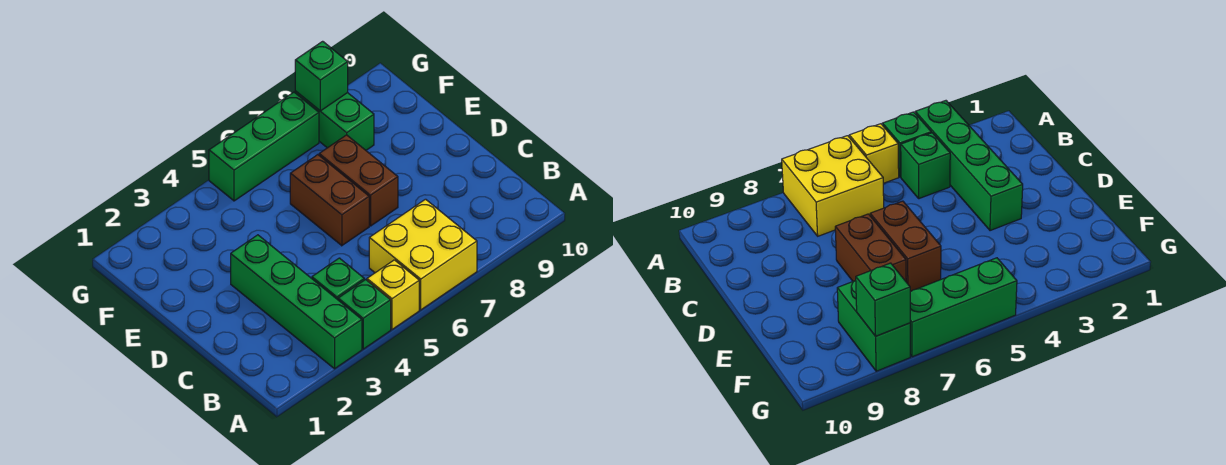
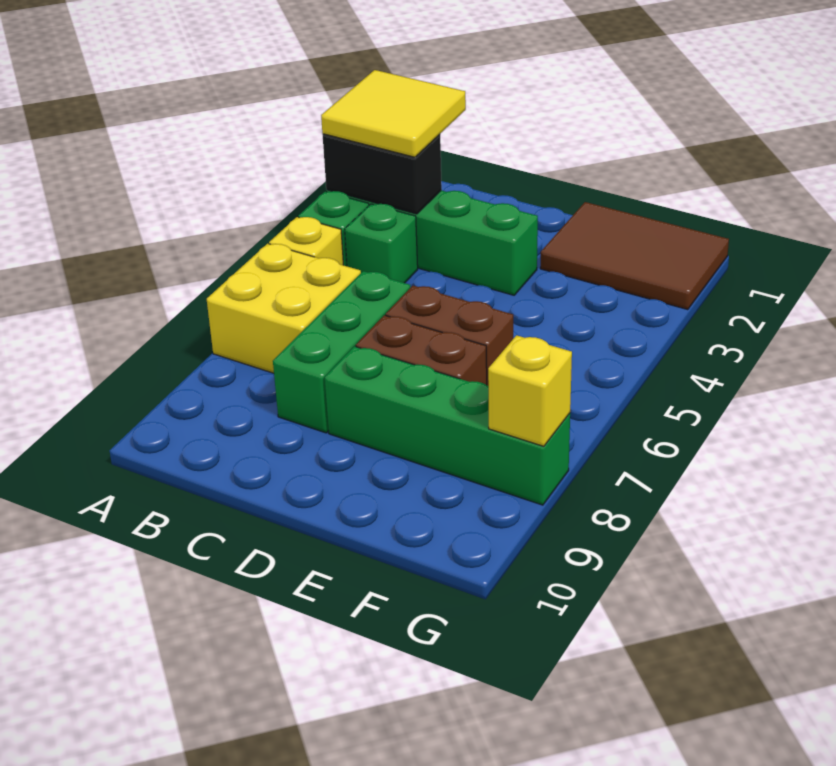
none -> yellow tile A2:B3 level 3
none -> black brick A3:B3 level 2
none -> brown tile E1:G2 level 1
green brick F8:G8 level 1 -> green brick D8:G8 level 1
green brick G5:G7 level 1 -> green brick C6:C8 level 1
green brick G8 level 2 -> yellow brick G8 level 2

